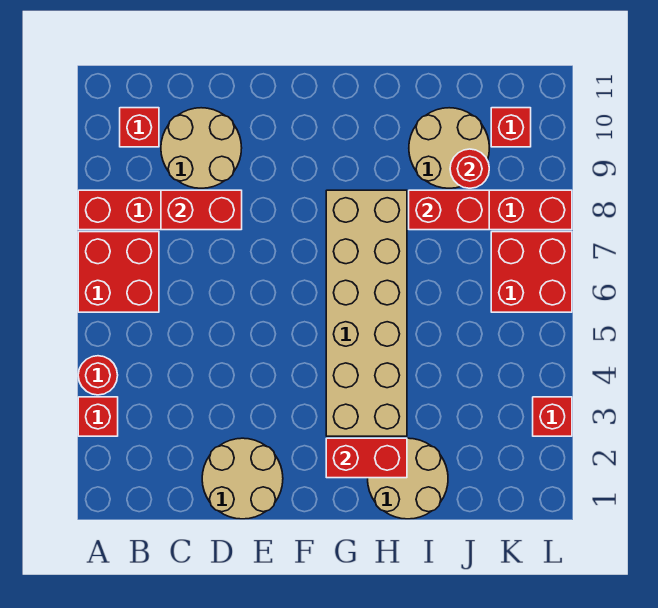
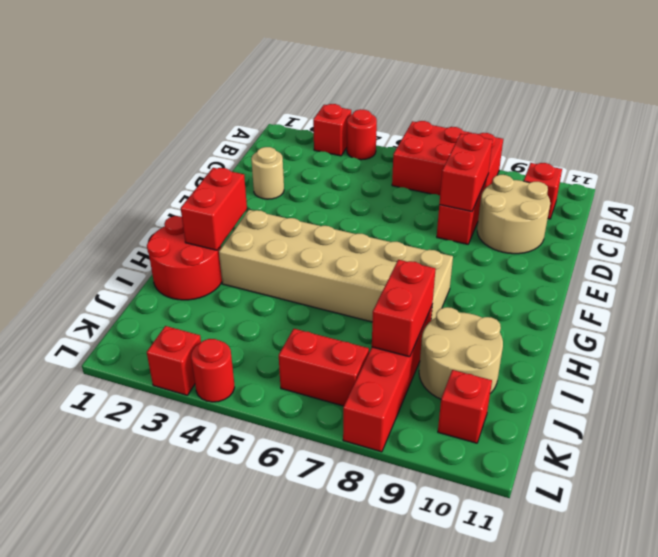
tan round brick D1:E2 level 1 -> tan round brick D2 level 1
tan round brick H1:I2 level 1 -> red round brick H1:I2 level 1
red round brick J9 level 2 -> red round brick L4 level 1
red brick K6:L7 level 1 -> red brick K6:K7 level 1

